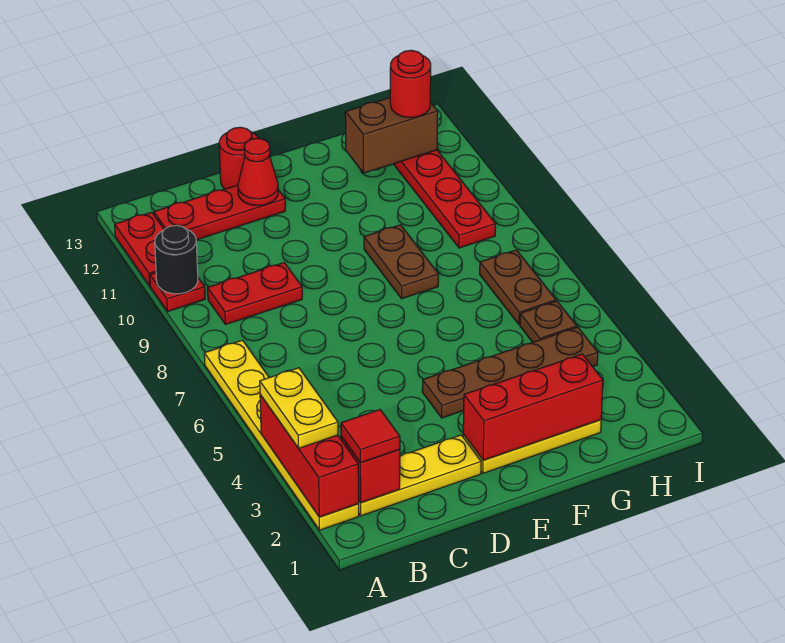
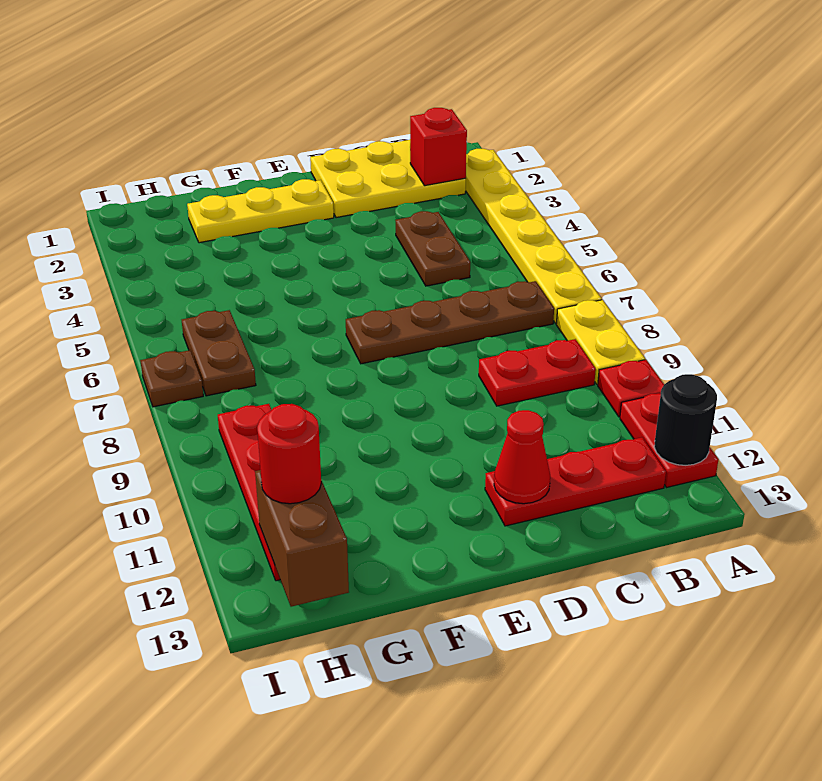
red brick A2:A4 level 2 -> none
yellow plate A3:A4 level 3 -> yellow plate A8:A9 level 1
black round brick A10 level 2 -> black round brick A12 level 2
yellow plate B2:D2 level 1 -> yellow plate B1:D2 level 1
red tile B2 level 3 -> none
red round brick D13 level 1 -> none
red brick E2:G2 level 2 -> none
brown plate E4:H4 level 1 -> brown plate B7:E7 level 1
brown plate F8:F9 level 1 -> brown plate C4:C5 level 1
brown brick G12:H12 level 2 -> brown brick H12:H13 level 2
brown plate H5 level 1 -> brown plate I7 level 1

